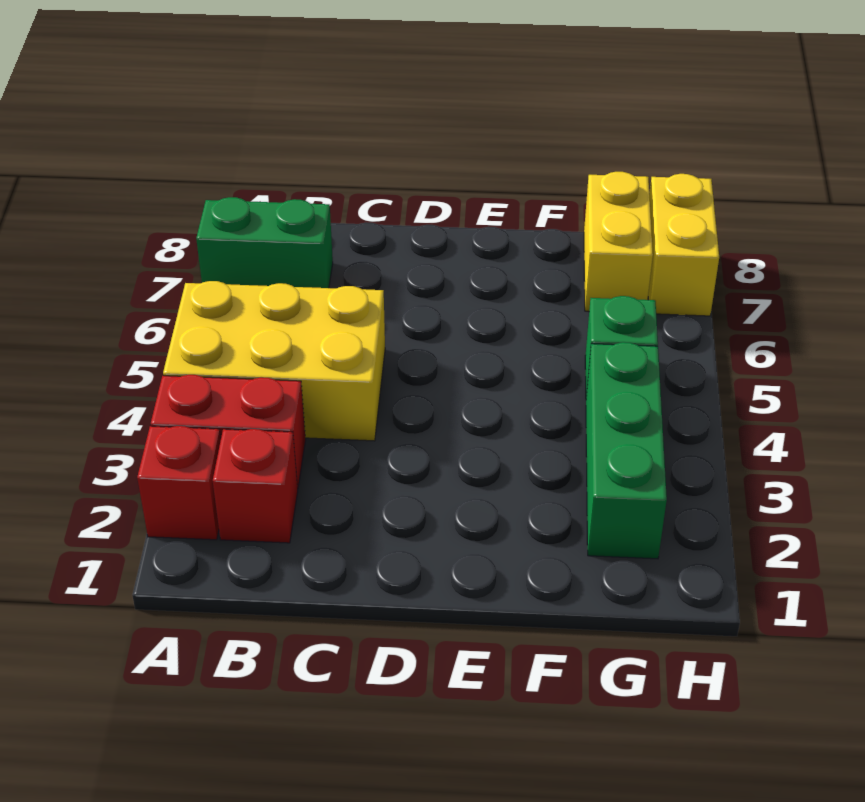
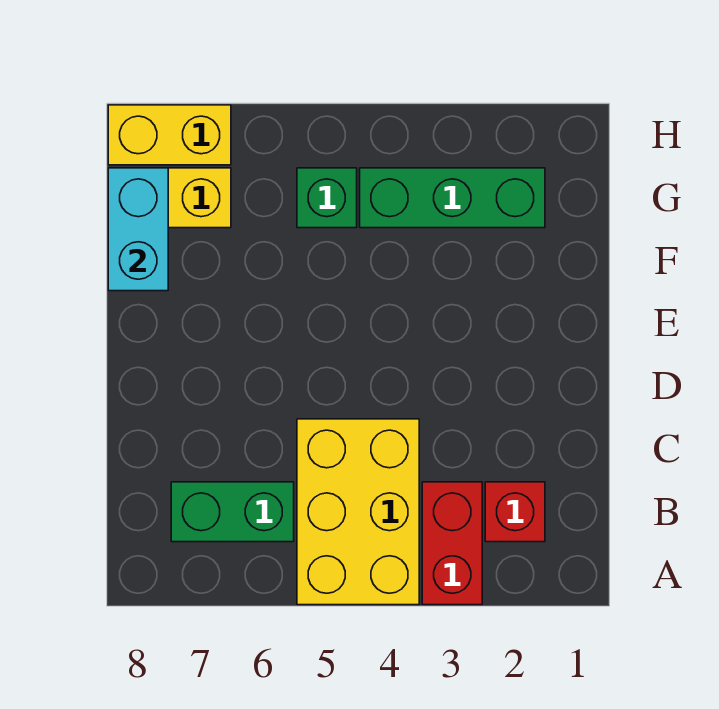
red brick A2 level 1 -> none
green brick A7:B7 level 1 -> green brick B6:B7 level 1
none -> cyan brick F8:G8 level 2

